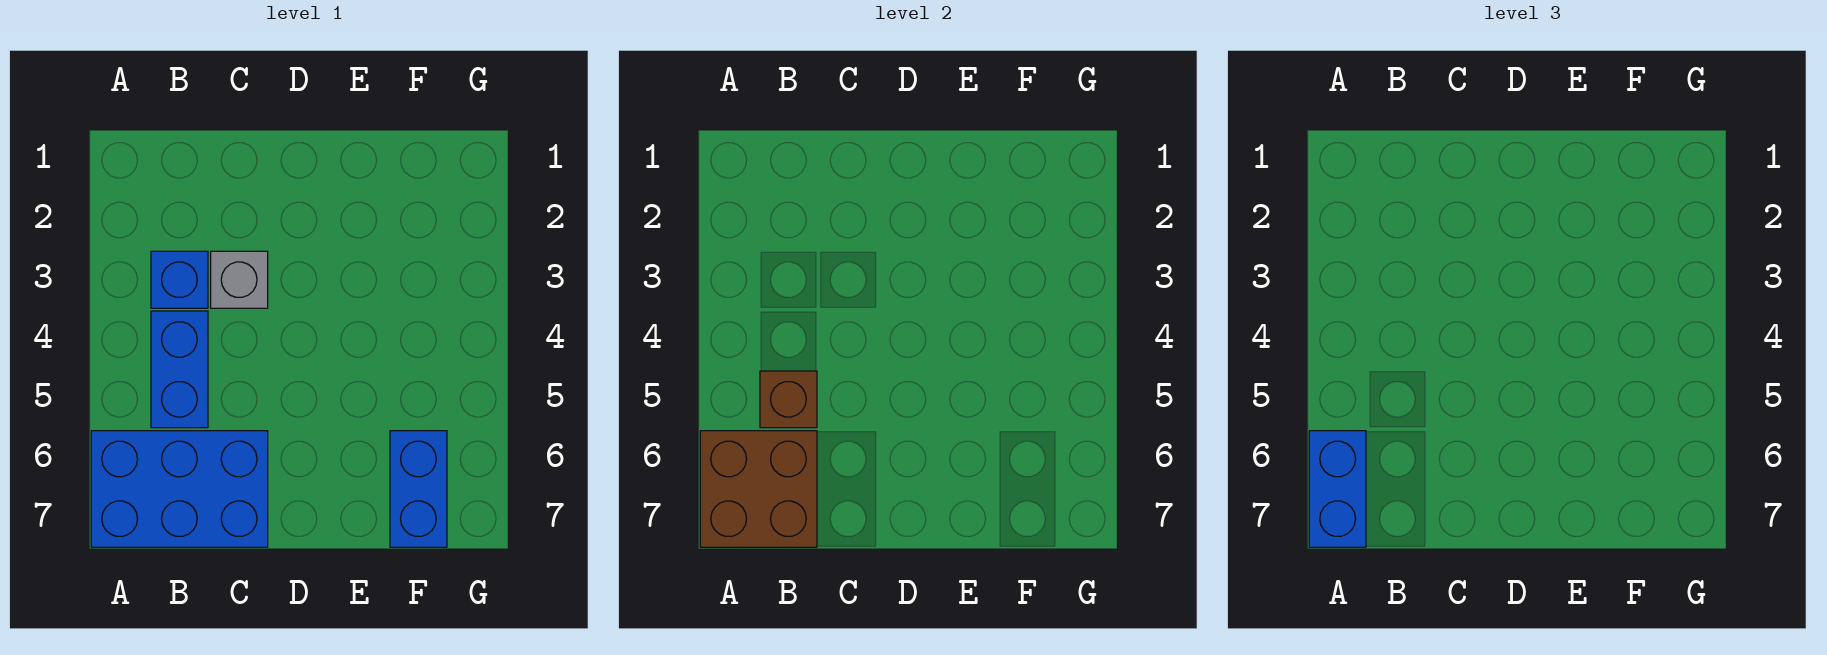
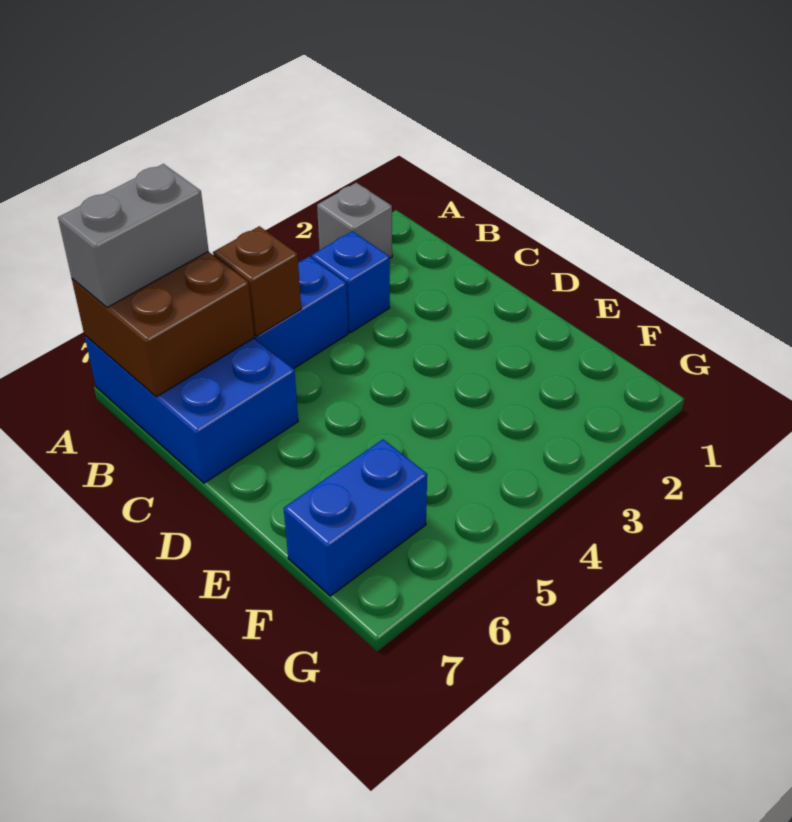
blue brick A6:A7 level 3 -> grey brick A6:A7 level 3
grey brick C3 level 1 -> grey brick A2 level 1

